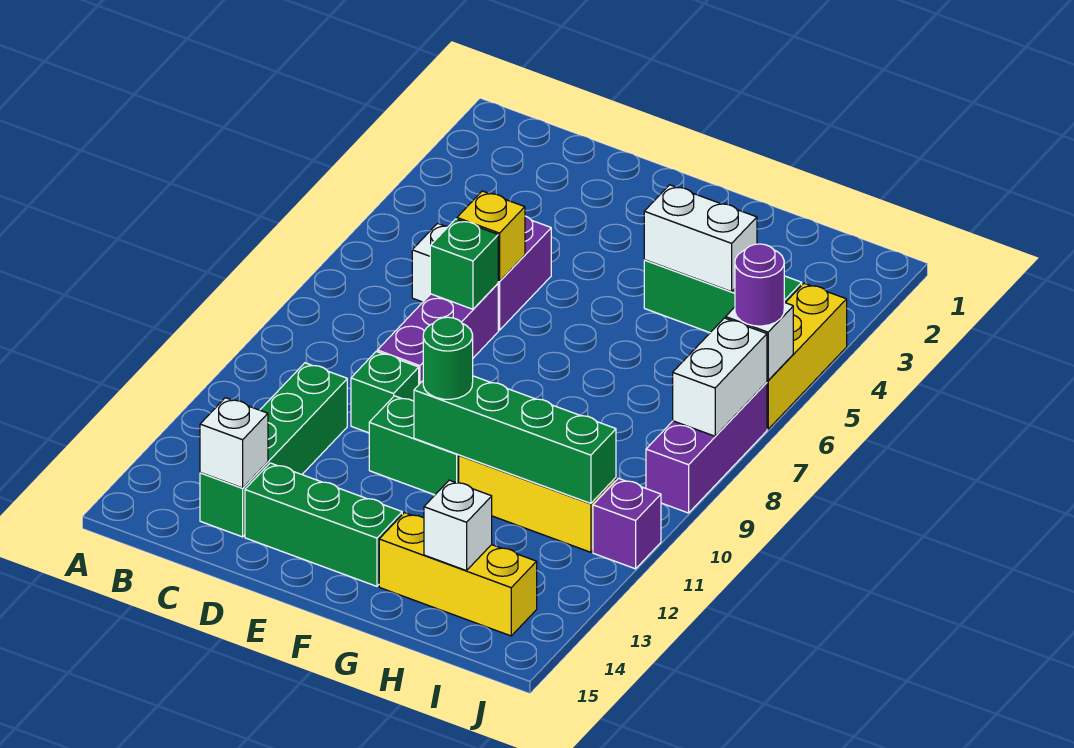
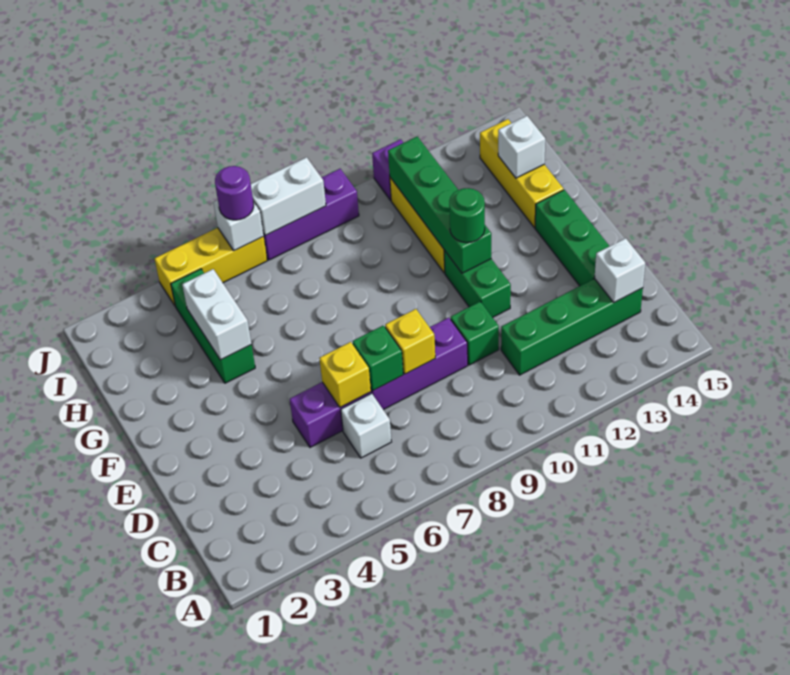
none -> yellow brick D8 level 2

